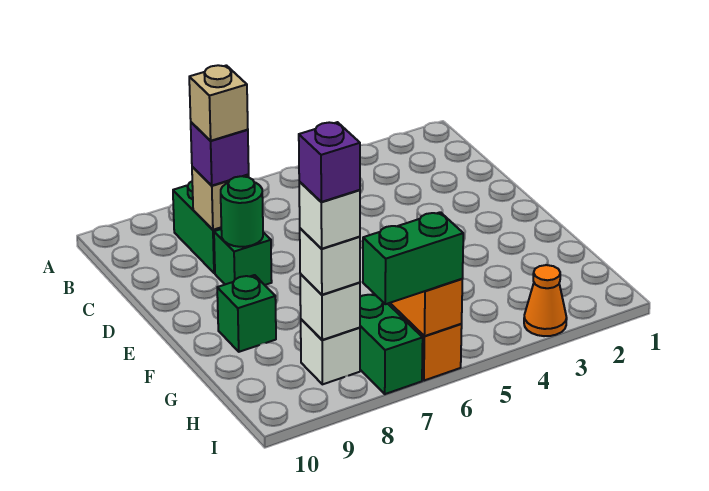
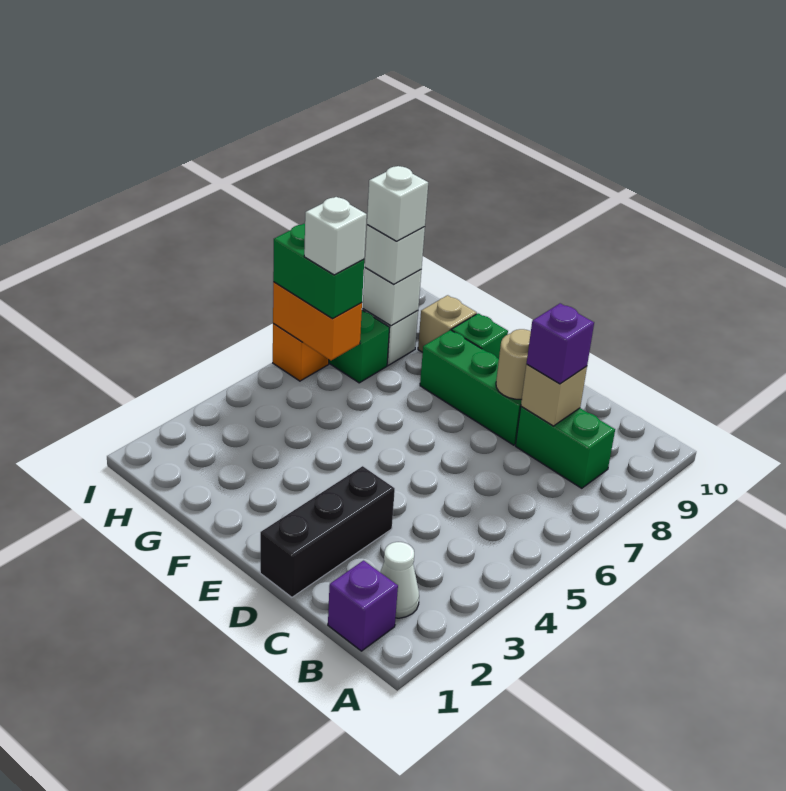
none -> white cone B2 level 1
tan brick C8 level 4 -> tan brick G9 level 1
none -> black brick D1:D3 level 1
green brick D8 level 1 -> green brick D8:F8 level 1
green round brick D8 level 2 -> tan round brick D8 level 2
none -> white brick H6 level 4
purple brick H8 level 5 -> purple brick B1 level 1
orange cone I3 level 1 -> none
green brick I6:I7 level 3 -> green brick H6:I6 level 3

